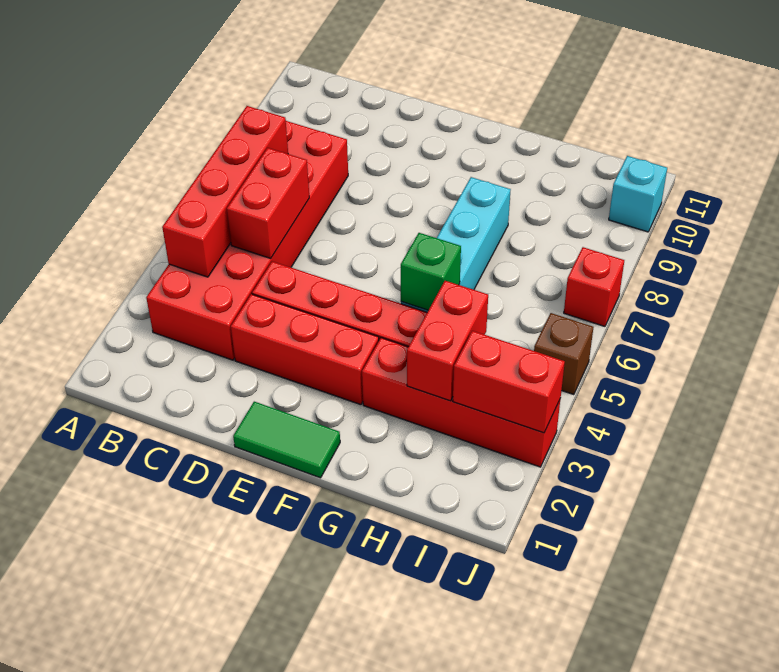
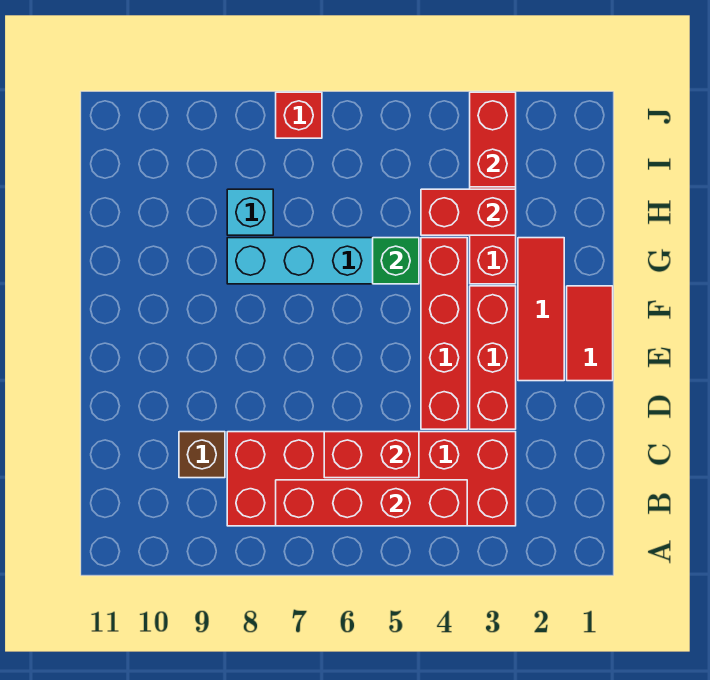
green tile E1:F1 level 1 -> red tile E1:F1 level 1
none -> red tile E2:G2 level 1
brown brick J5 level 1 -> brown brick C9 level 1
cyan brick J10 level 1 -> cyan brick H8 level 1

